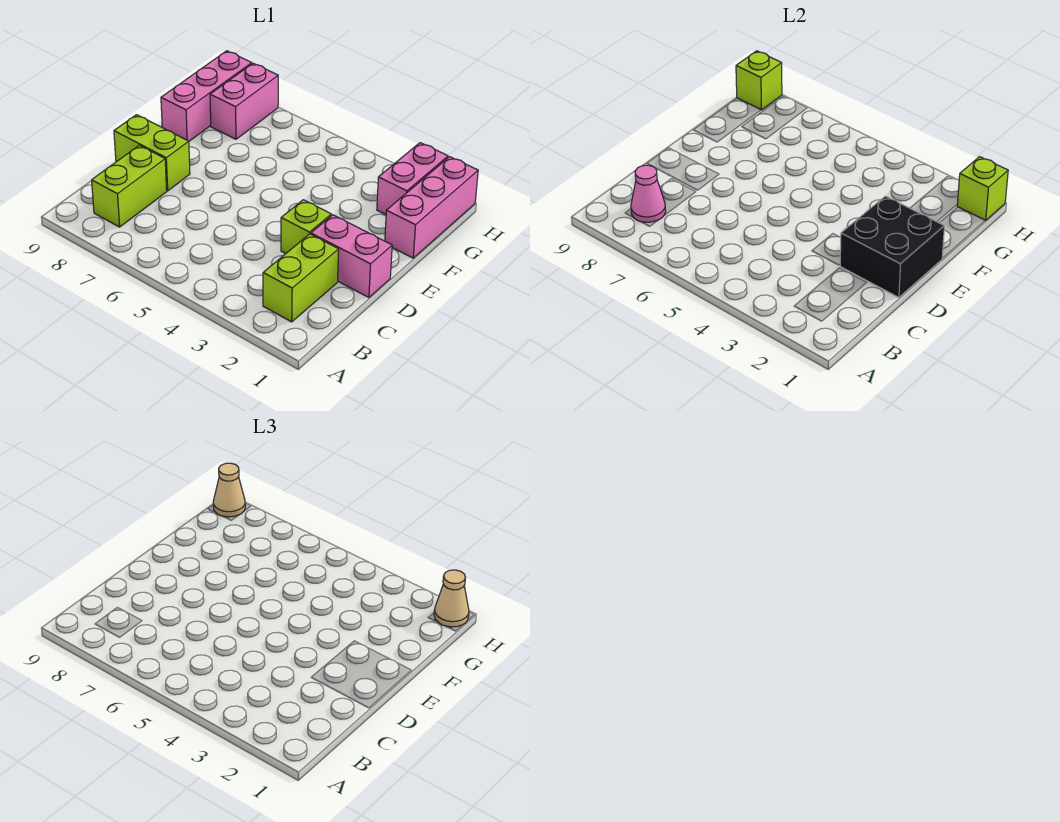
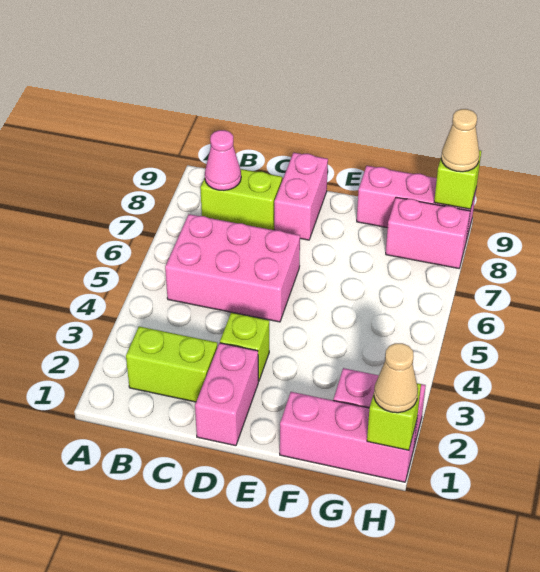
none -> pink brick B5:D6 level 1
black brick D1:E2 level 2 -> none
lime brick D8:D9 level 1 -> pink brick D8:D9 level 1

